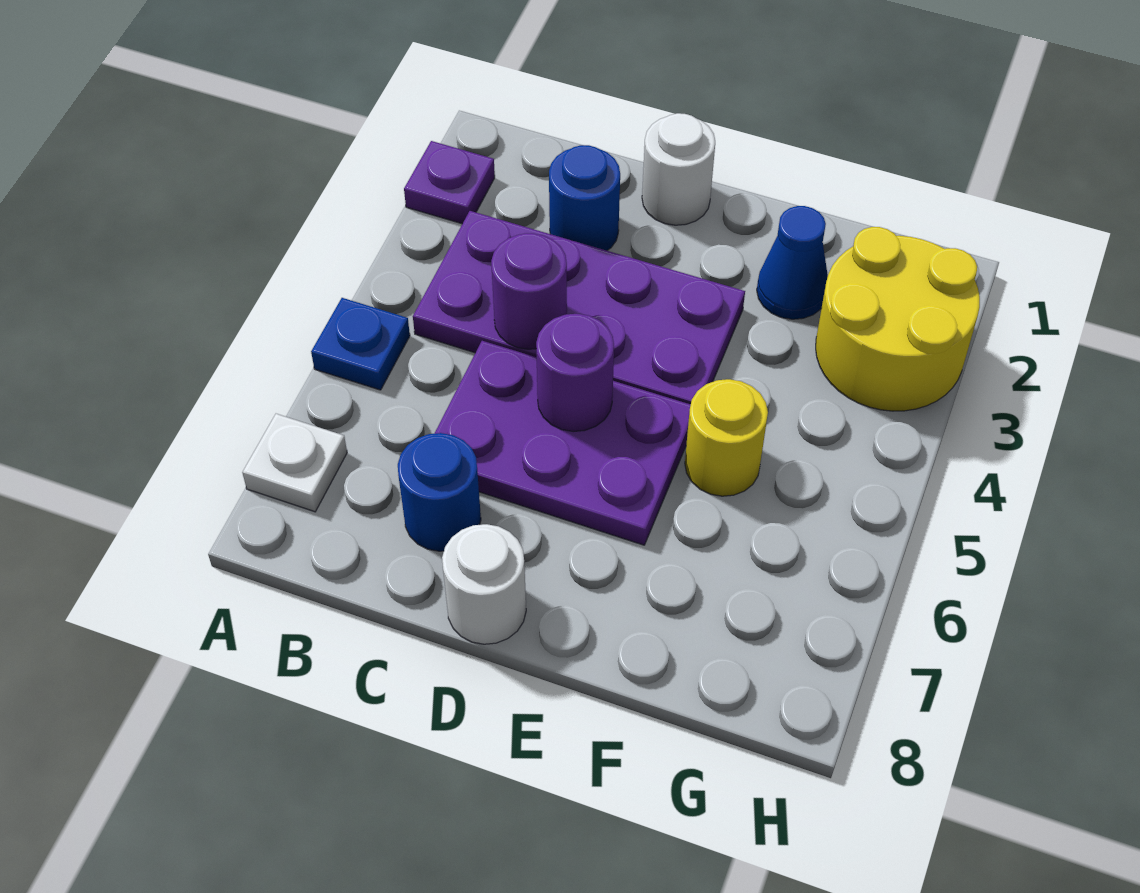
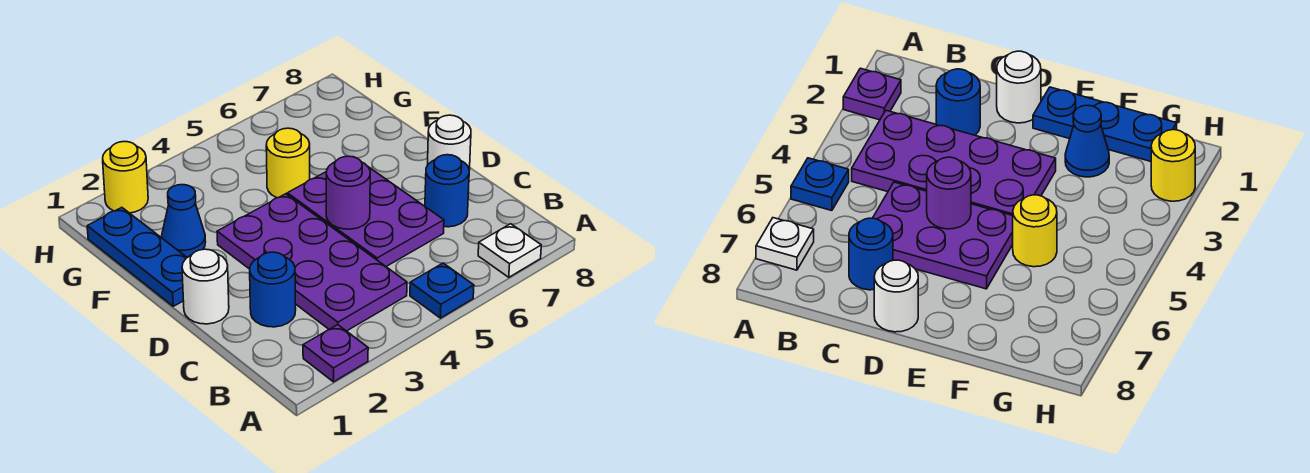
purple round brick C4 level 2 -> none
none -> blue plate E1:G1 level 1
yellow round brick G2:H3 level 1 -> yellow round brick H2 level 1

